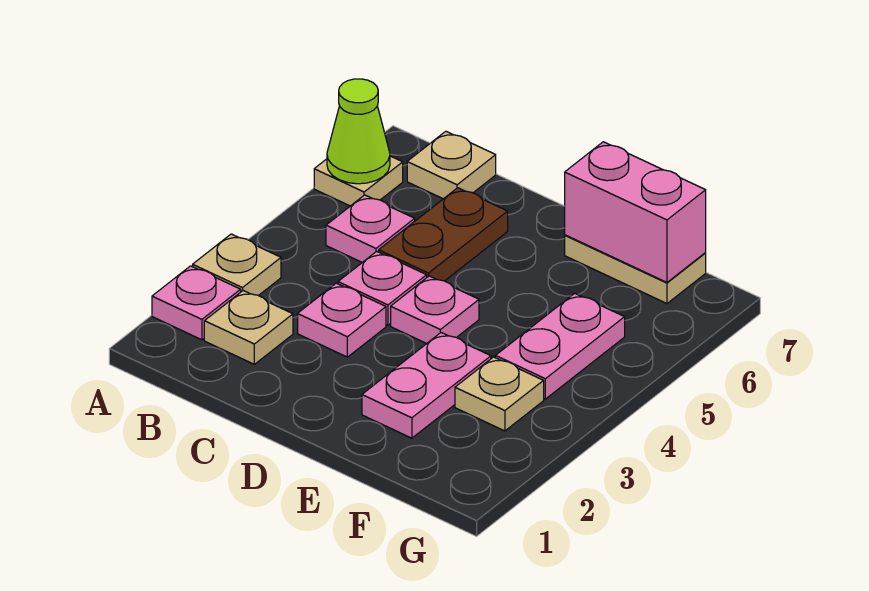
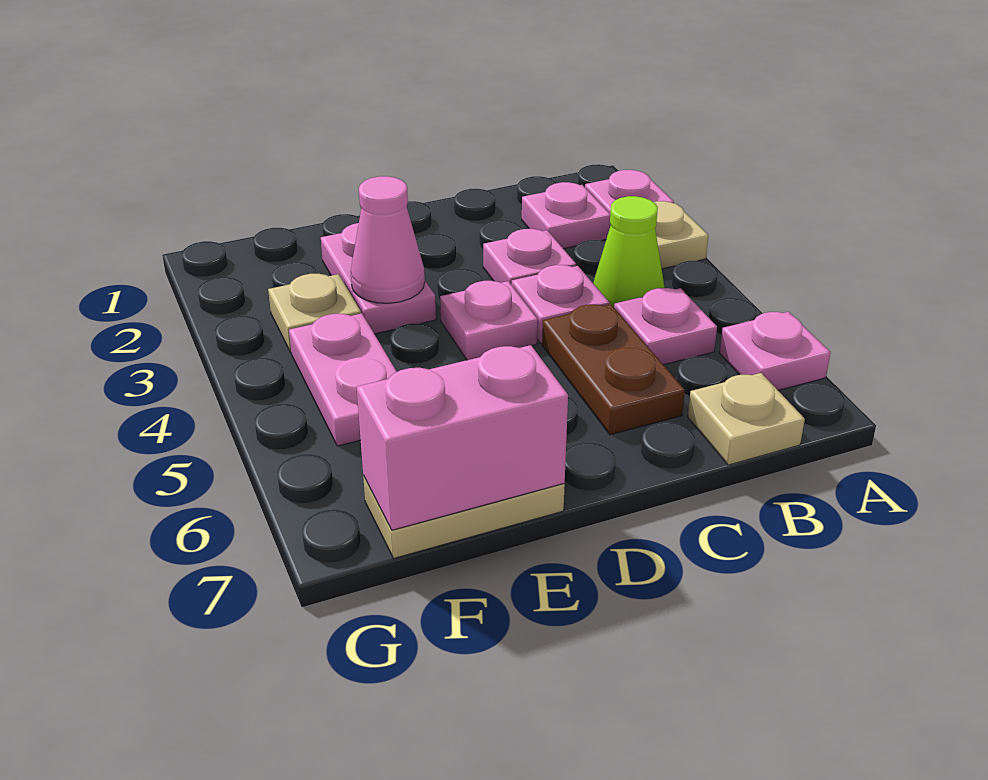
tan plate A6 level 1 -> pink plate A6 level 1
lime cone A6 level 2 -> lime cone B4 level 1
tan plate B2 level 1 -> pink plate B2 level 1
none -> pink cone E3 level 2

